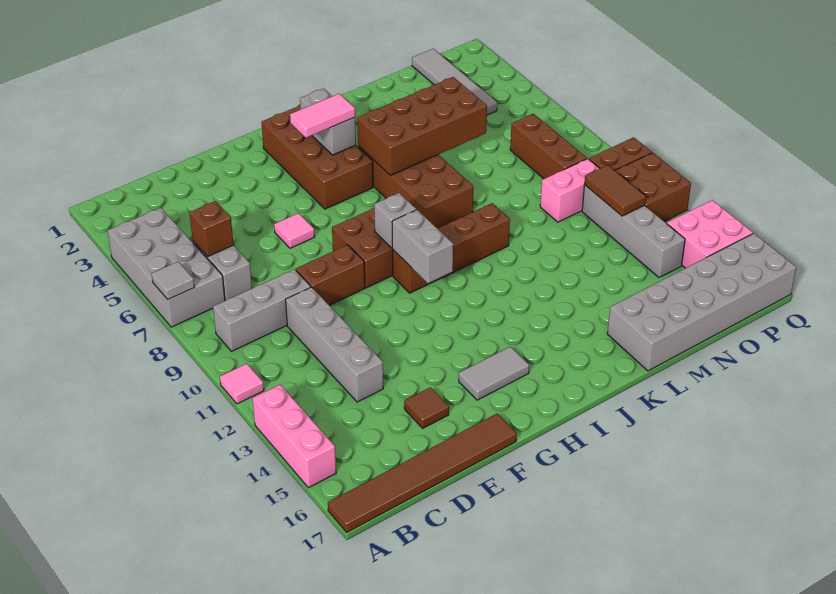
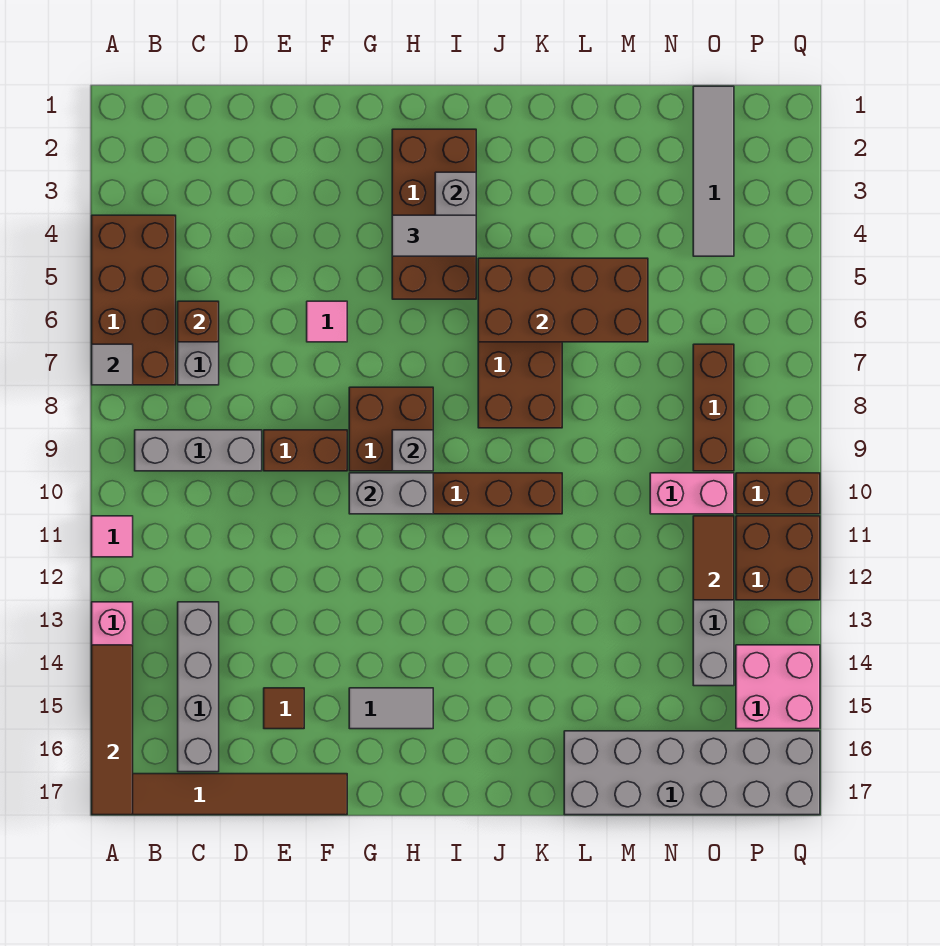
grey brick A4:B7 level 1 -> brown brick A4:B7 level 1
none -> brown tile A14:A17 level 2
grey brick D10:D13 level 1 -> grey brick C13:C16 level 1
pink tile H4:I4 level 3 -> grey tile H4:I4 level 3
grey brick H10:H11 level 2 -> grey brick G10:H10 level 2

